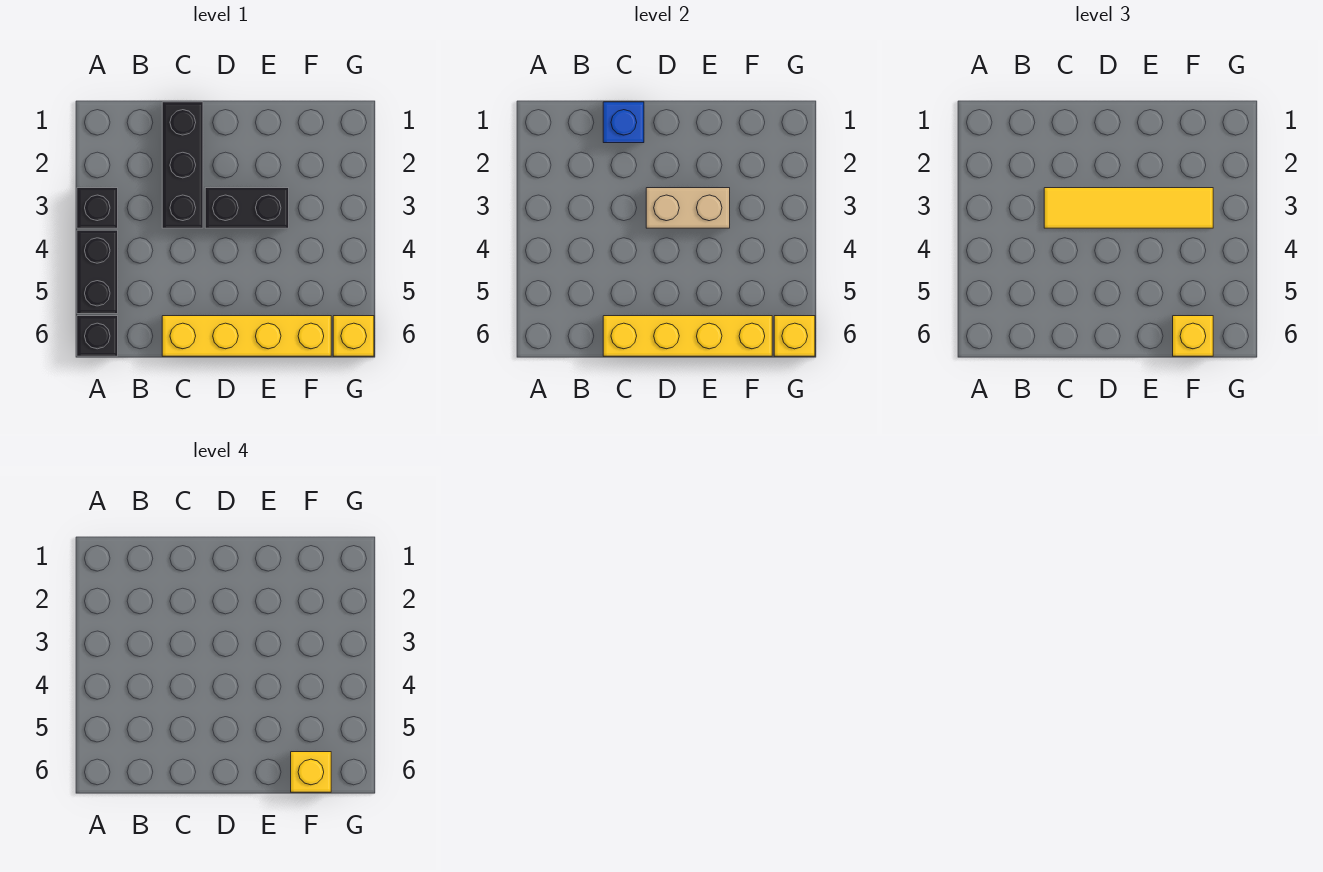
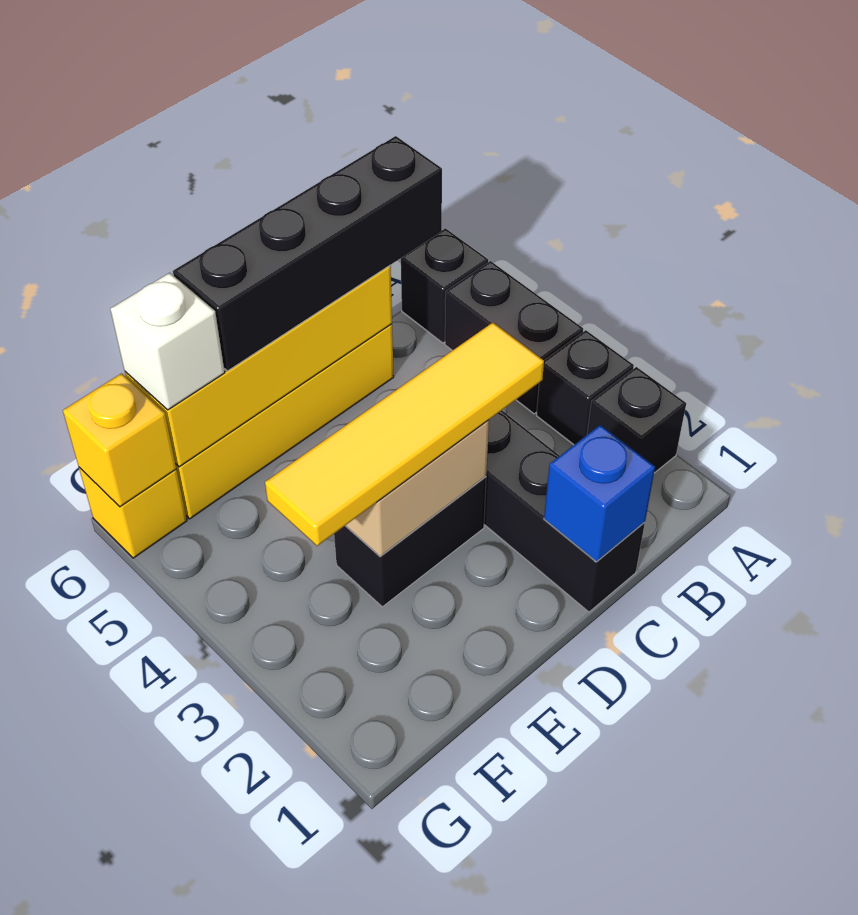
none -> black brick A2 level 1
none -> black brick B6:E6 level 3
yellow brick F6 level 3 -> white brick F6 level 3
yellow brick F6 level 4 -> none

